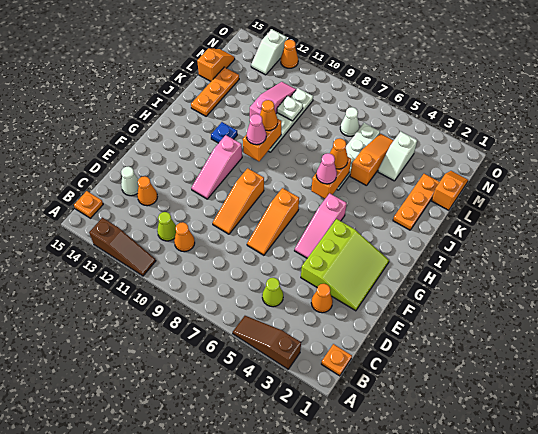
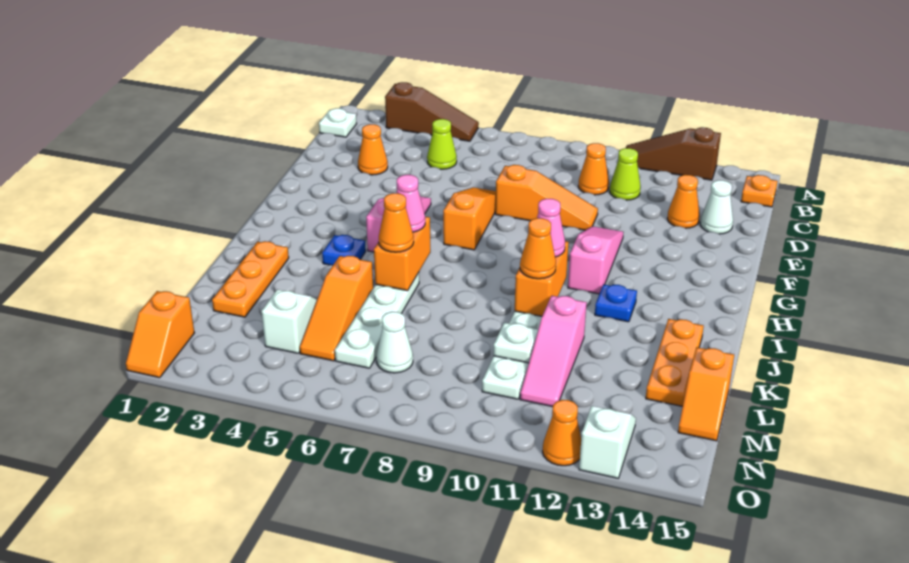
orange plate B1 level 1 -> white plate B1 level 1
lime slope E2:G4 level 1 top 4 -> none
orange slope E9:G9 level 1 top G -> orange slope E8:E10 level 1 top 8
none -> blue plate I4 level 1
orange slope L1:M1 level 1 top L -> orange slope N1:O1 level 1 top N

